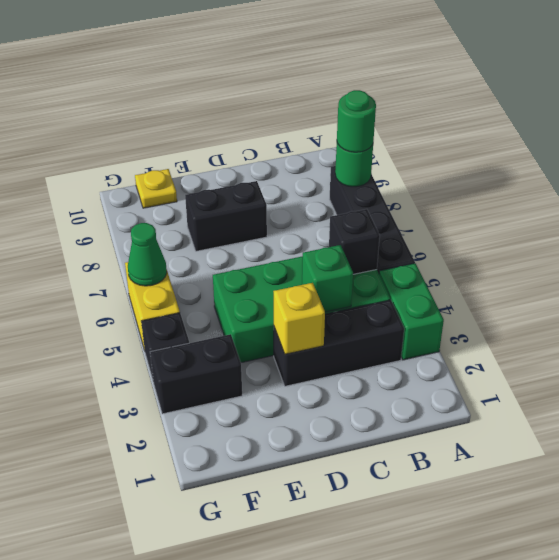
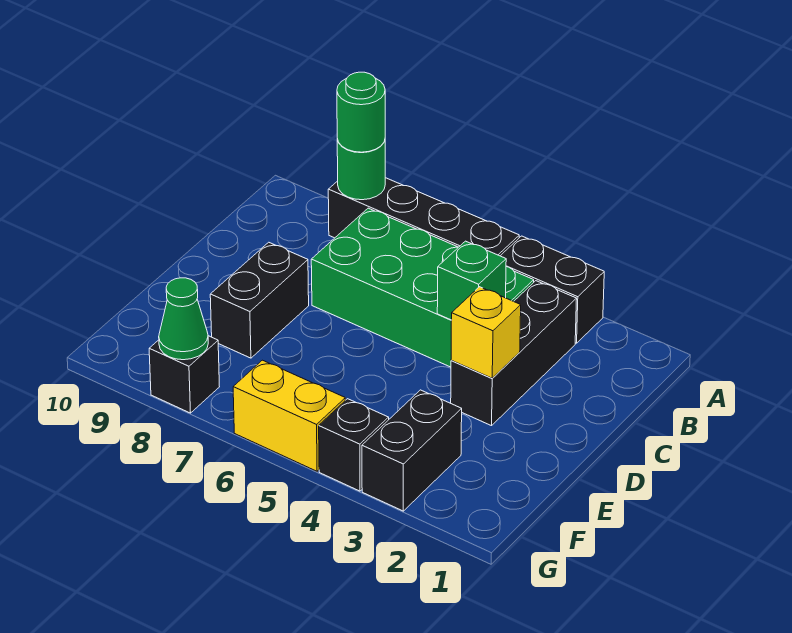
green brick A3:A4 level 1 -> black brick A3:A4 level 1
green brick B4:E5 level 1 -> green brick B4:C7 level 1
black brick B5 level 2 -> black brick G8 level 1
yellow plate F10 level 1 -> none
green cone G6 level 2 -> green cone G8 level 2

